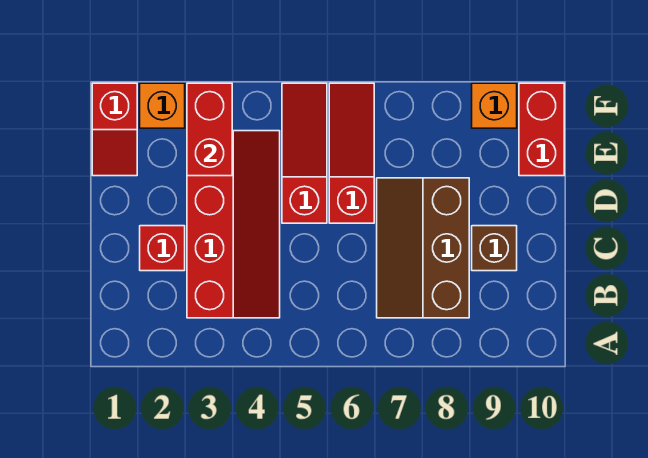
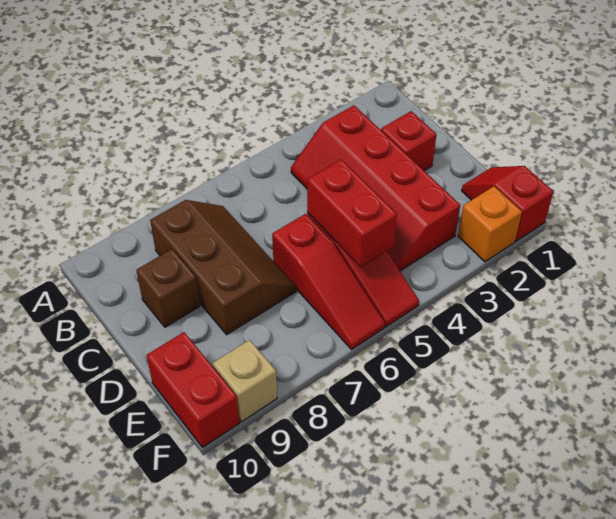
red brick E3:F3 level 2 -> red brick D5:E5 level 2
orange brick F9 level 1 -> tan brick F9 level 1

